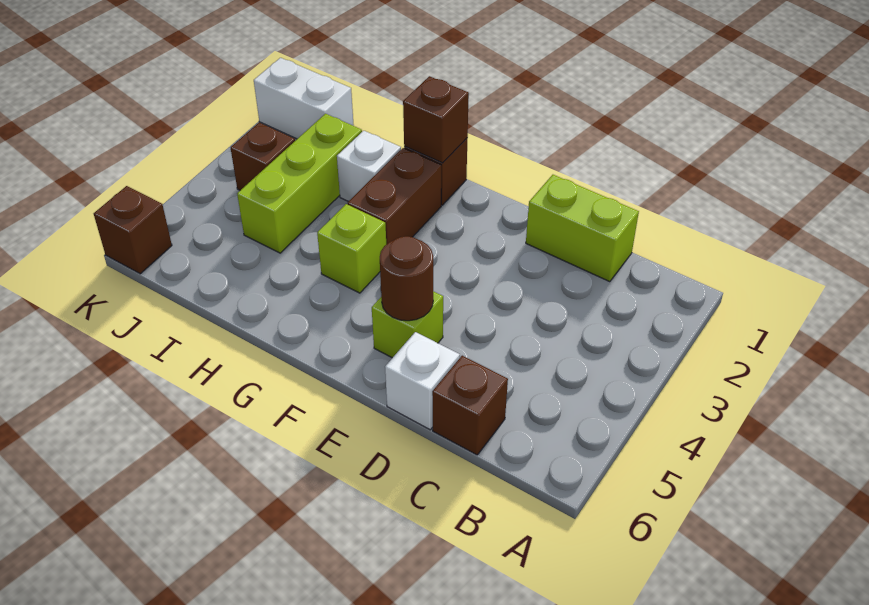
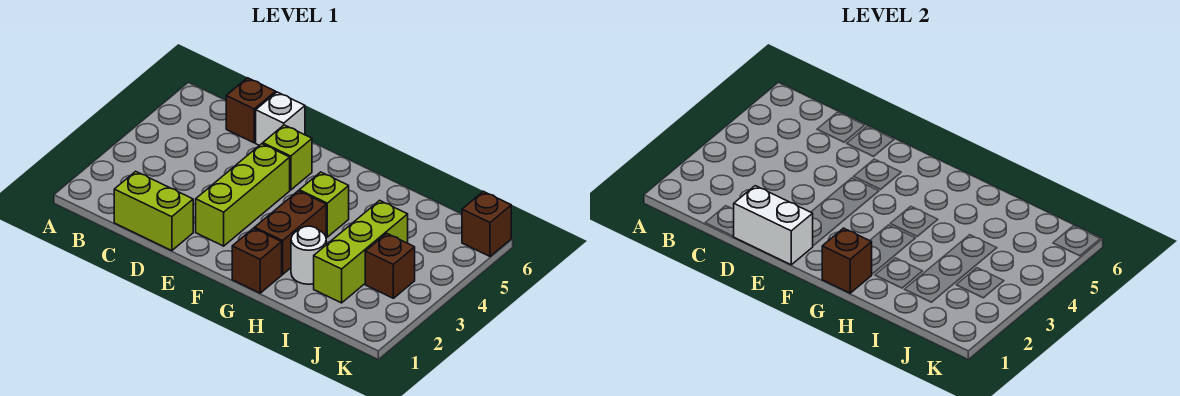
none -> lime brick E2:E4 level 1
brown round brick E5 level 2 -> none
white brick H2 level 1 -> white round brick H2 level 1
white brick J1:K1 level 1 -> white brick D1:E1 level 2

